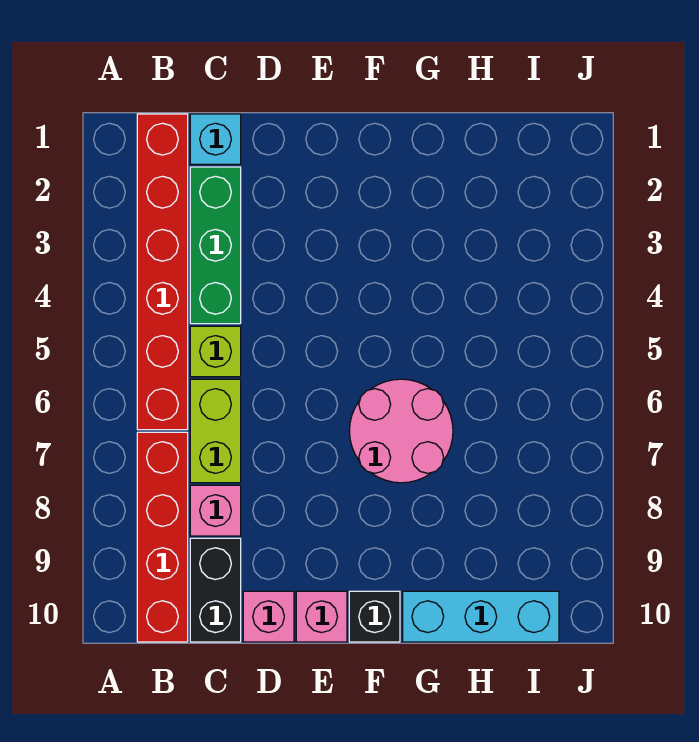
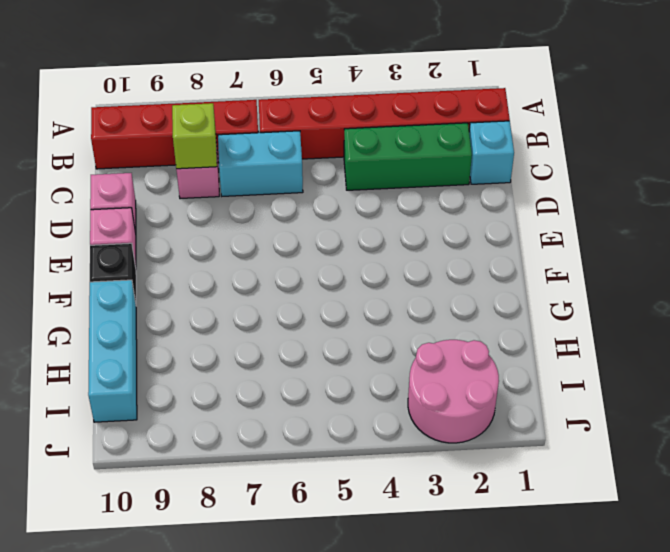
lime brick C5 level 1 -> lime brick C8 level 2
lime brick C6:C7 level 1 -> cyan brick C6:C7 level 1
black brick C9:C10 level 1 -> none
pink round brick F6:G7 level 1 -> pink round brick I2:J3 level 1

